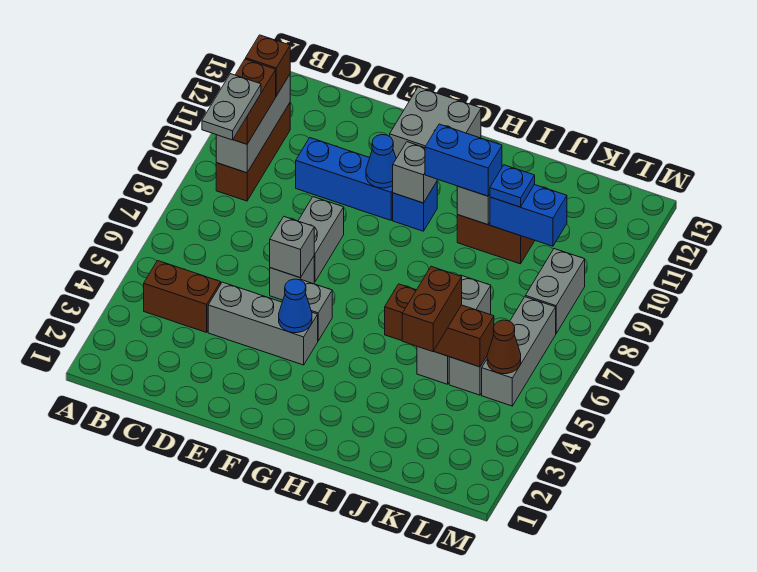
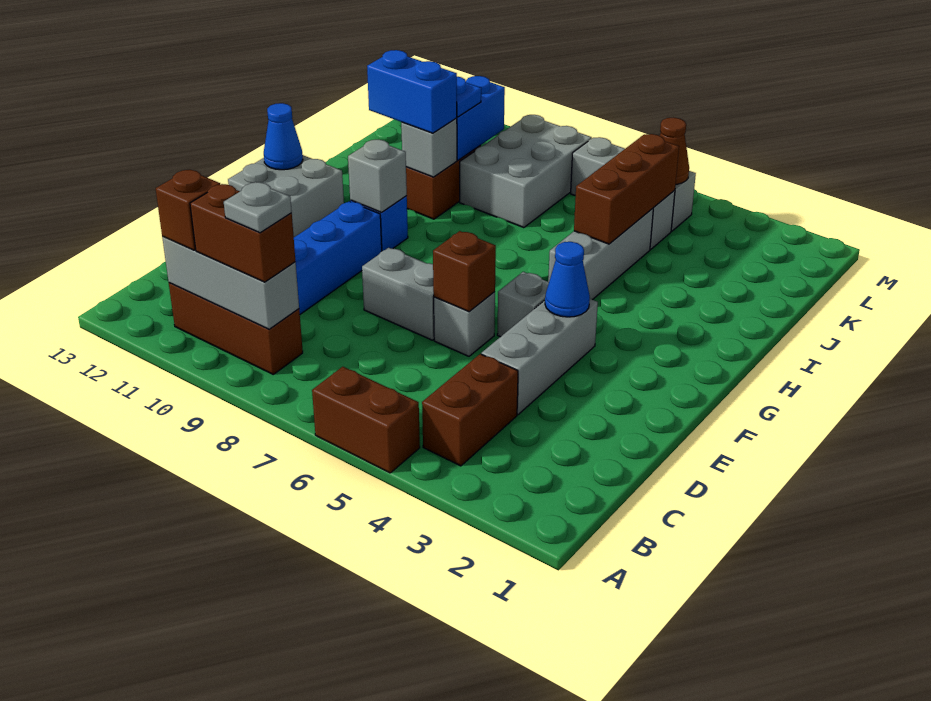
grey plate B8:B9 level 4 -> grey plate B9 level 4
grey brick E6 level 2 -> brown brick E6 level 2
blue cone F10 level 2 -> blue cone G13 level 2
blue brick H10:I10 level 3 -> blue brick I10:I11 level 3
brown brick J4:J5 level 3 -> brown brick A5:A6 level 1
grey brick J5:J7 level 1 -> grey brick H5:J5 level 1
grey brick L8:L9 level 1 -> grey brick J8:L9 level 1

